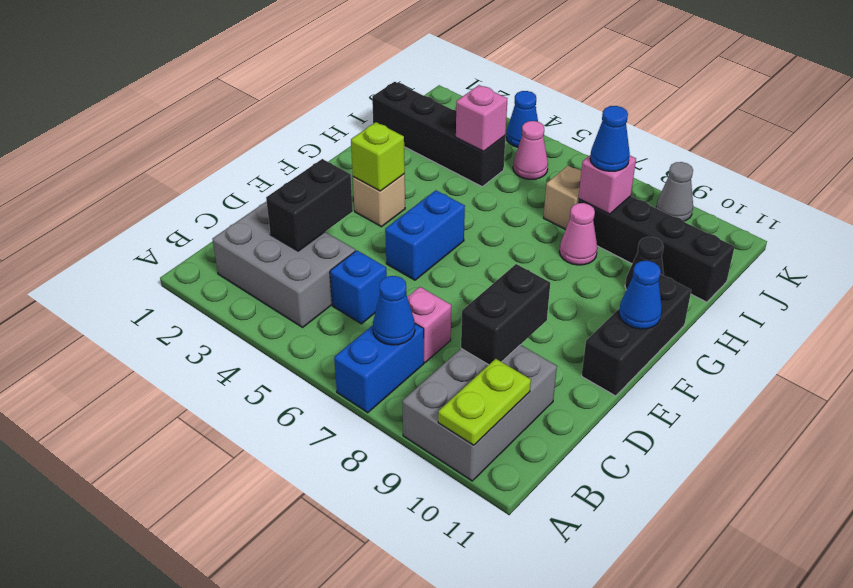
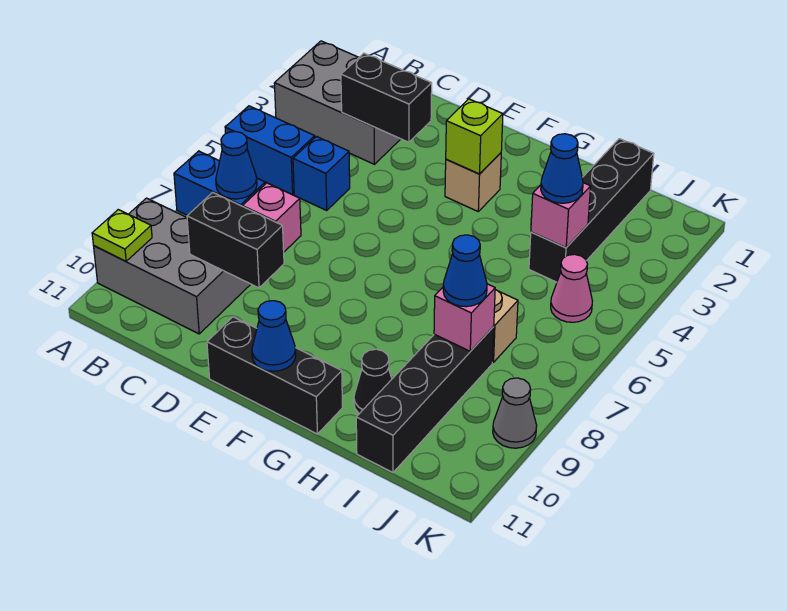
lime plate A10:B10 level 2 -> lime plate A10 level 2
grey brick B2:C4 level 1 -> grey brick A2:C3 level 1
blue brick E5:F5 level 1 -> blue brick A5:B5 level 1
pink cone H8 level 1 -> none
blue cone K4 level 1 -> blue cone I4 level 3

